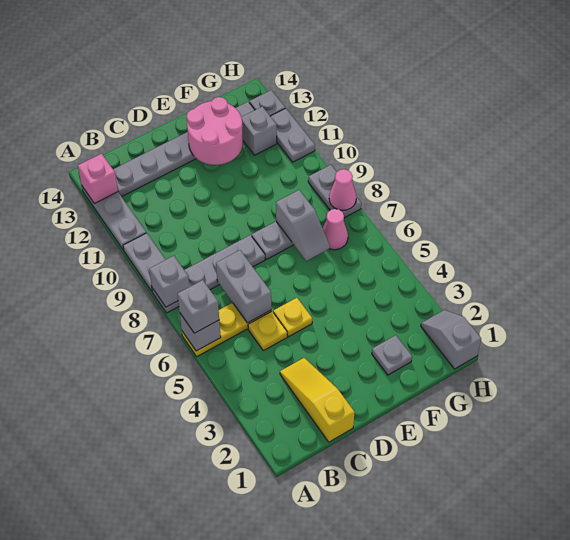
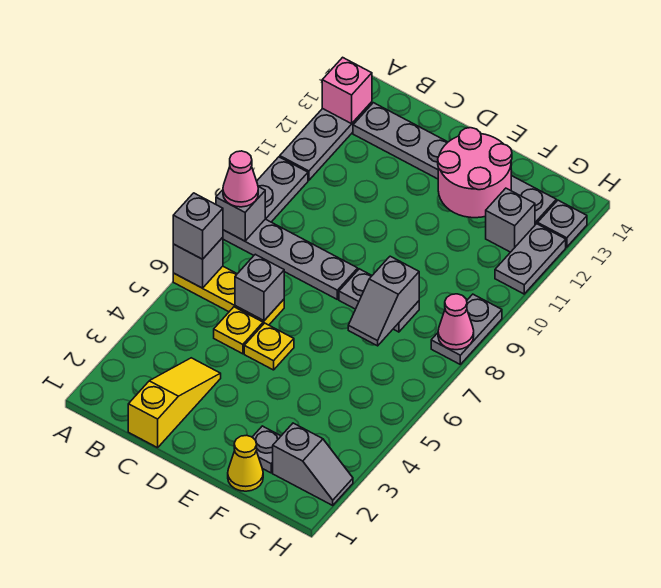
grey brick C6:C7 level 2 -> grey brick C6 level 2
none -> yellow cone F1 level 1
pink cone G7 level 1 -> pink cone A8 level 3
grey slope H1:H2 level 1 top 1 -> grey slope G2:H2 level 1 top G

